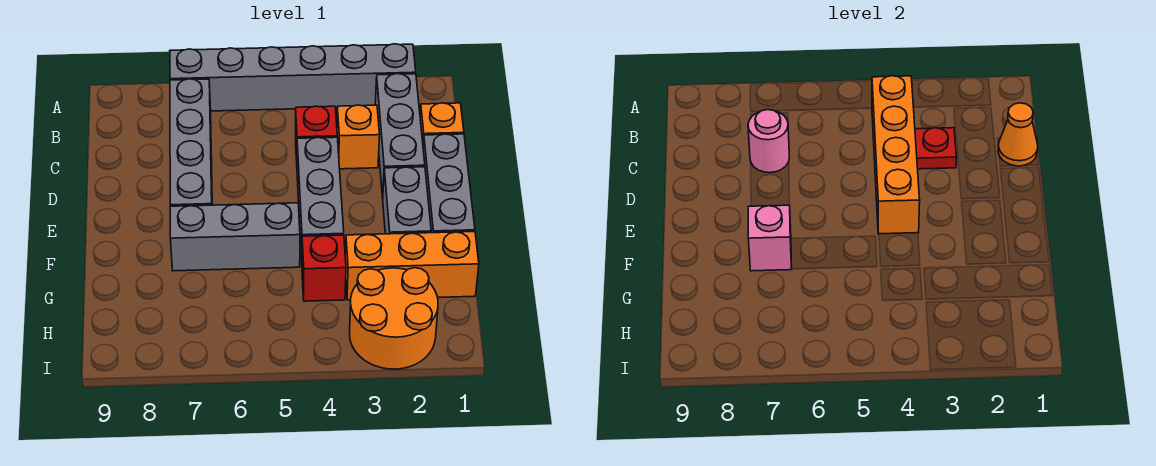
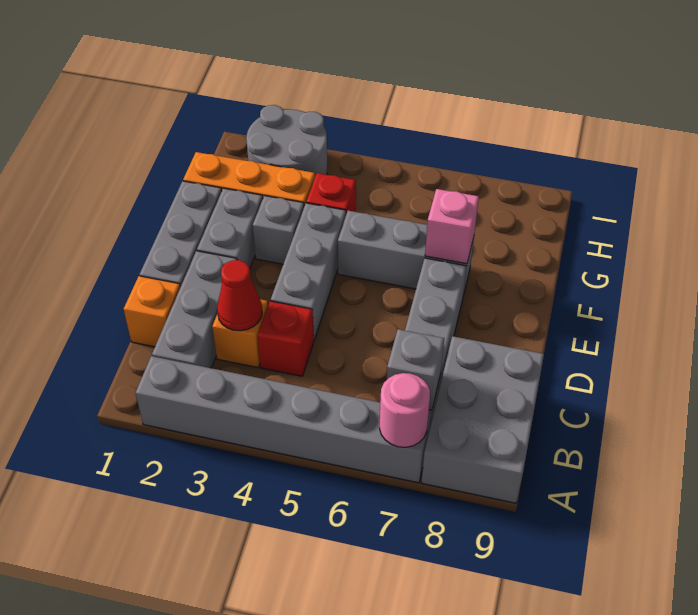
none -> grey brick A8:C9 level 1
orange brick B4:E4 level 2 -> none
none -> grey brick B7 level 2
orange cone C1 level 2 -> none
red plate C3 level 2 -> red cone C3 level 2
pink round brick C7 level 2 -> pink round brick A7 level 2
none -> grey brick F3 level 1
orange round brick H2:I3 level 1 -> grey round brick H2:I3 level 1

